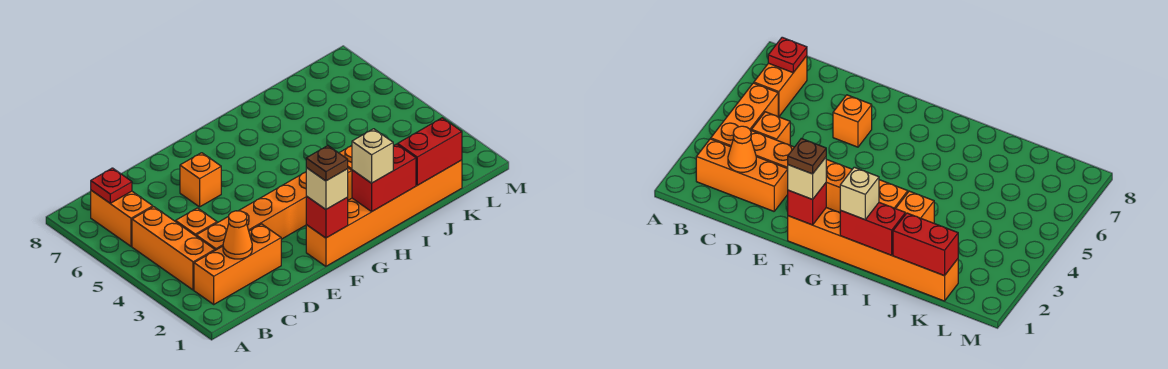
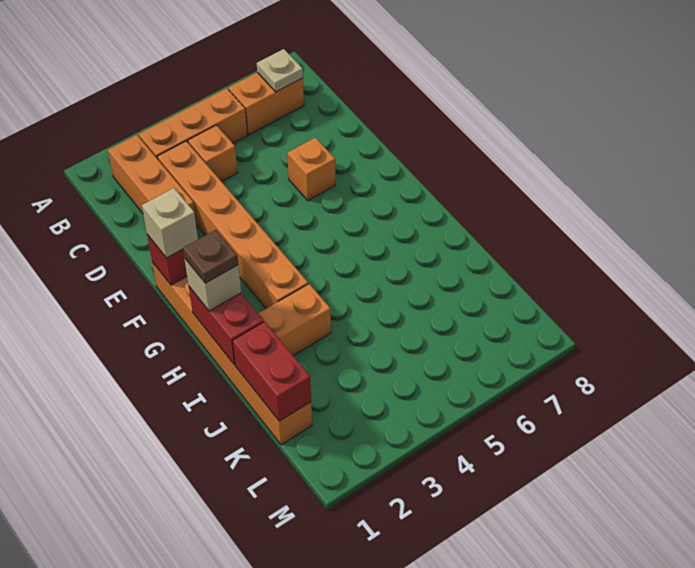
red plate B7 level 2 -> tan plate B7 level 2
orange cone C2 level 2 -> none
brown plate F1 level 4 -> brown plate H1 level 4

